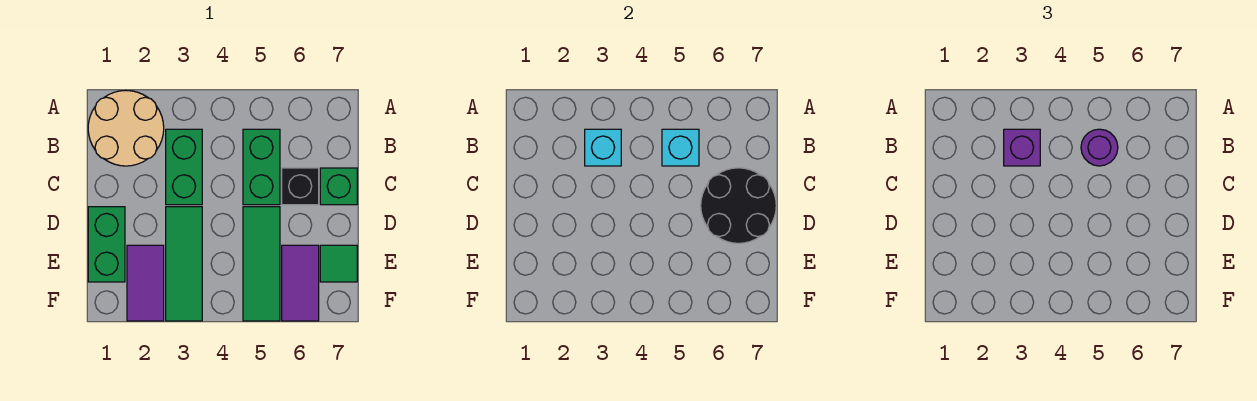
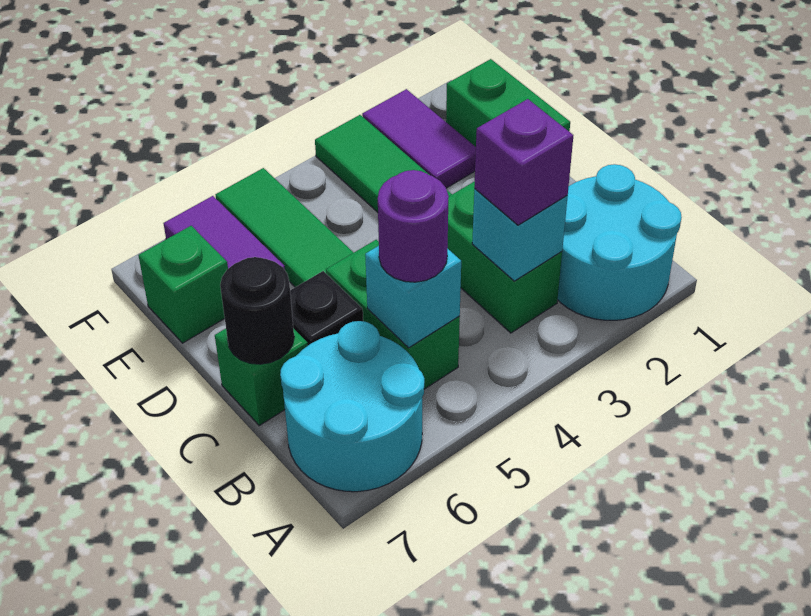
tan round brick A1:B2 level 1 -> cyan round brick A1:B2 level 1
none -> cyan round brick A6:B7 level 1
black round brick C6:D7 level 2 -> black round brick C7 level 2
green tile E7 level 1 -> green brick E7 level 1

